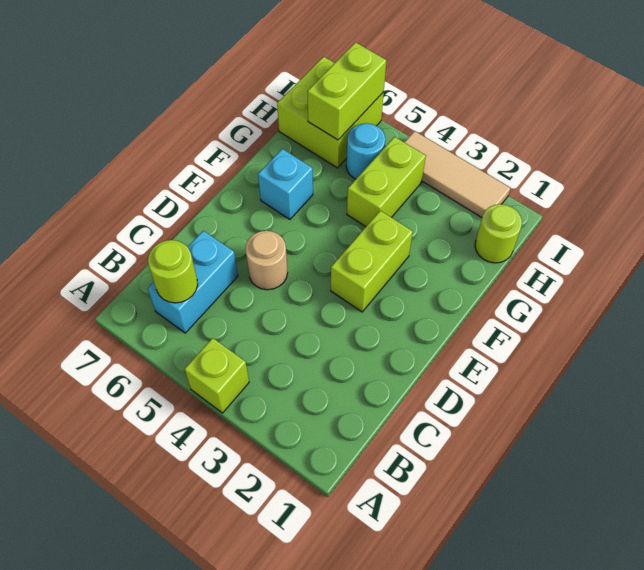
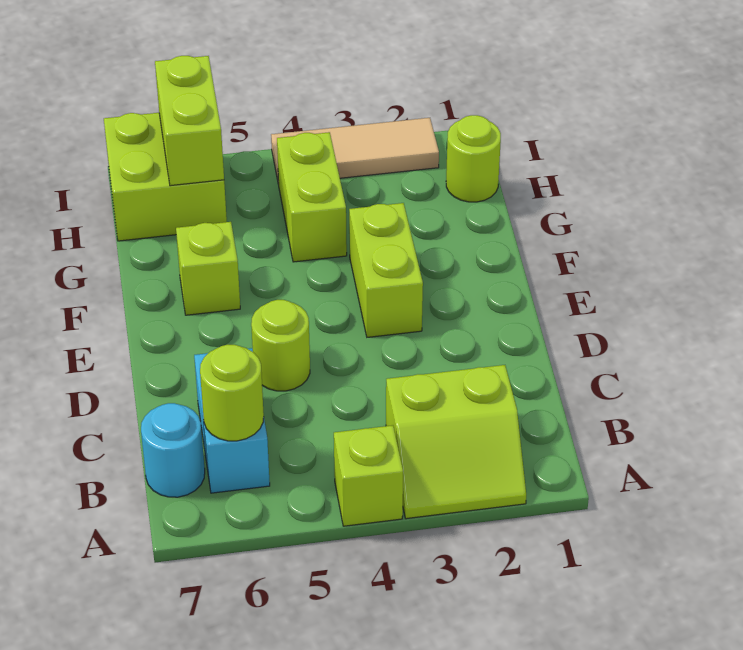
none -> lime slope A2:B3 level 1 top B
tan round brick D5 level 1 -> lime round brick D5 level 1
cyan brick F6 level 1 -> lime brick F6 level 1
cyan round brick H5 level 1 -> cyan round brick B7 level 1

